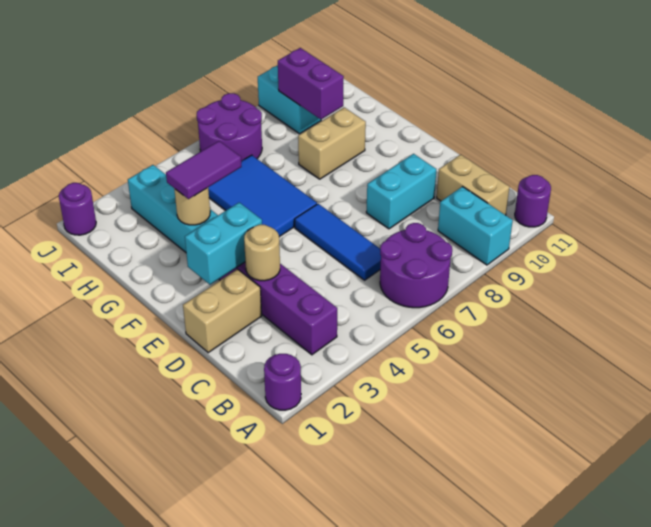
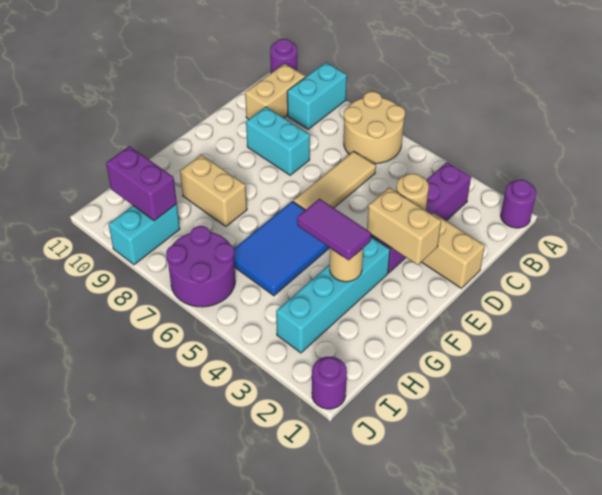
purple round brick A6:B7 level 1 -> tan round brick A6:B7 level 1
blue tile C6:E6 level 1 -> tan tile C6:E6 level 1
cyan brick E2:E3 level 2 -> tan brick E2:E3 level 2
purple brick H9:I9 level 2 -> purple brick I9:I10 level 2

